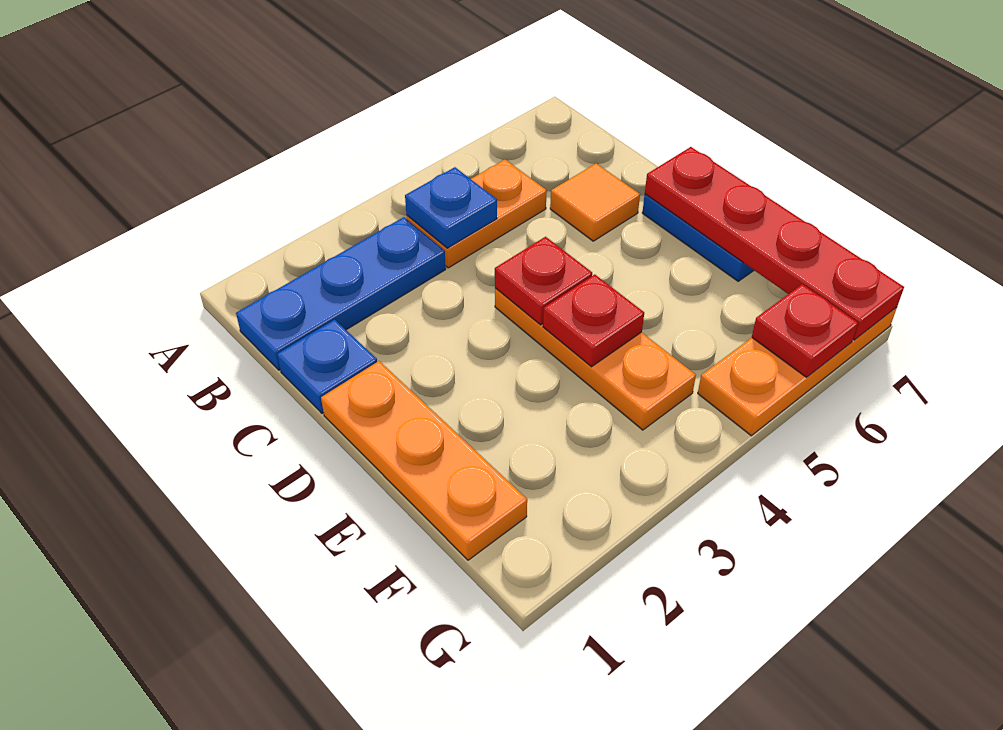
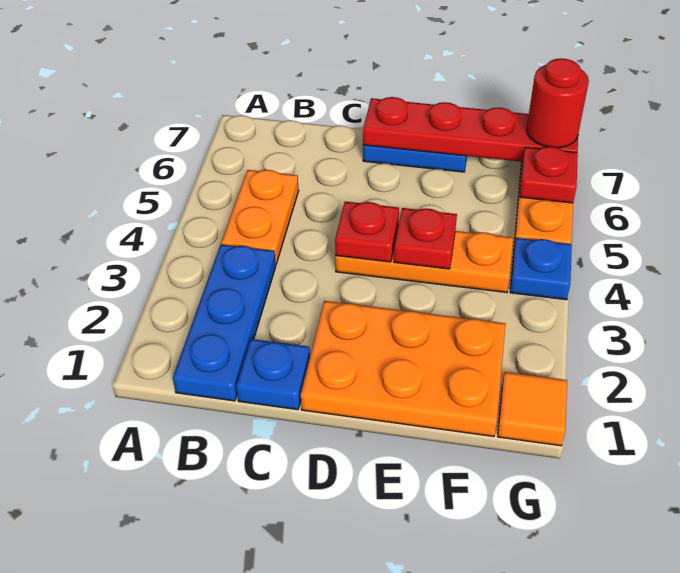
blue plate B4 level 2 -> blue plate G4 level 1
orange tile C6 level 1 -> orange tile G1 level 1
orange plate D1:F1 level 1 -> orange plate D1:F2 level 1
none -> red round brick G7 level 3

